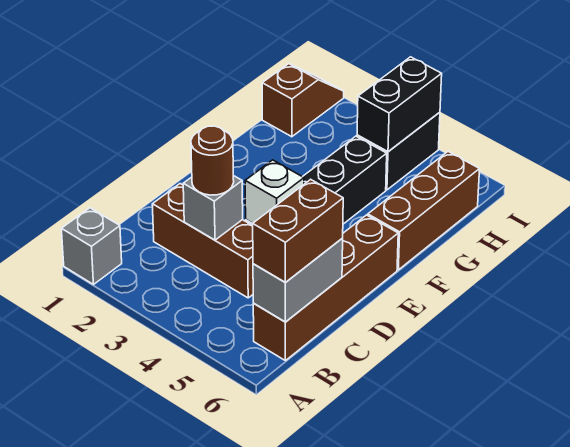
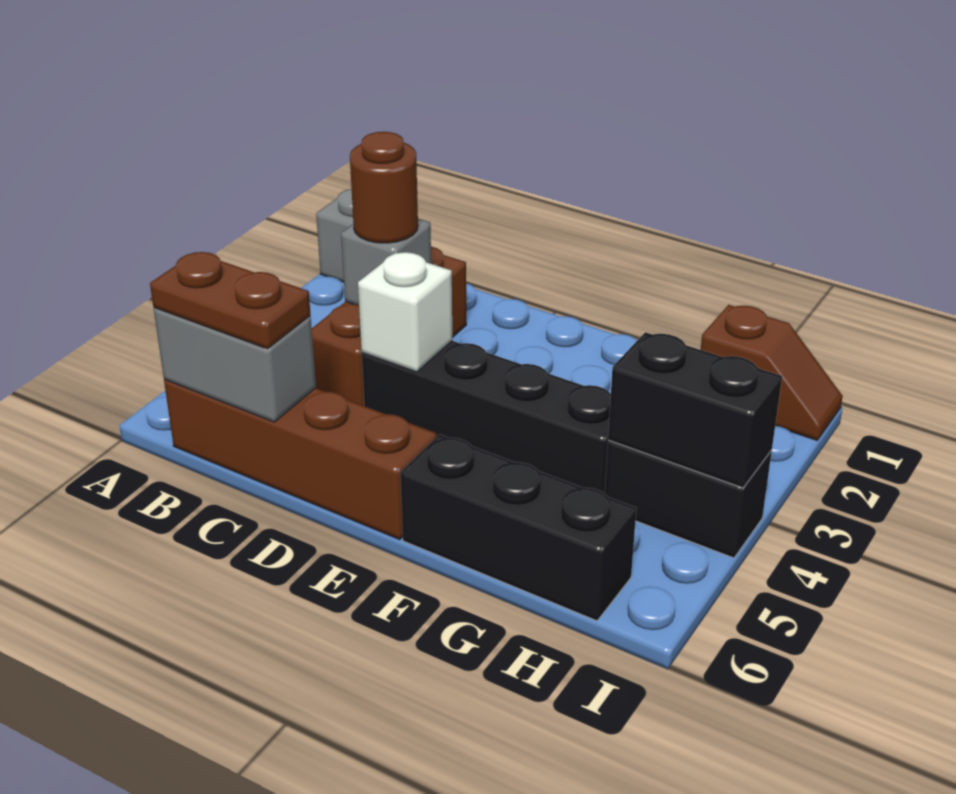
brown brick B6:C6 level 3 -> brown plate B6:C6 level 3
brown brick F6:H6 level 1 -> black brick F6:H6 level 1

